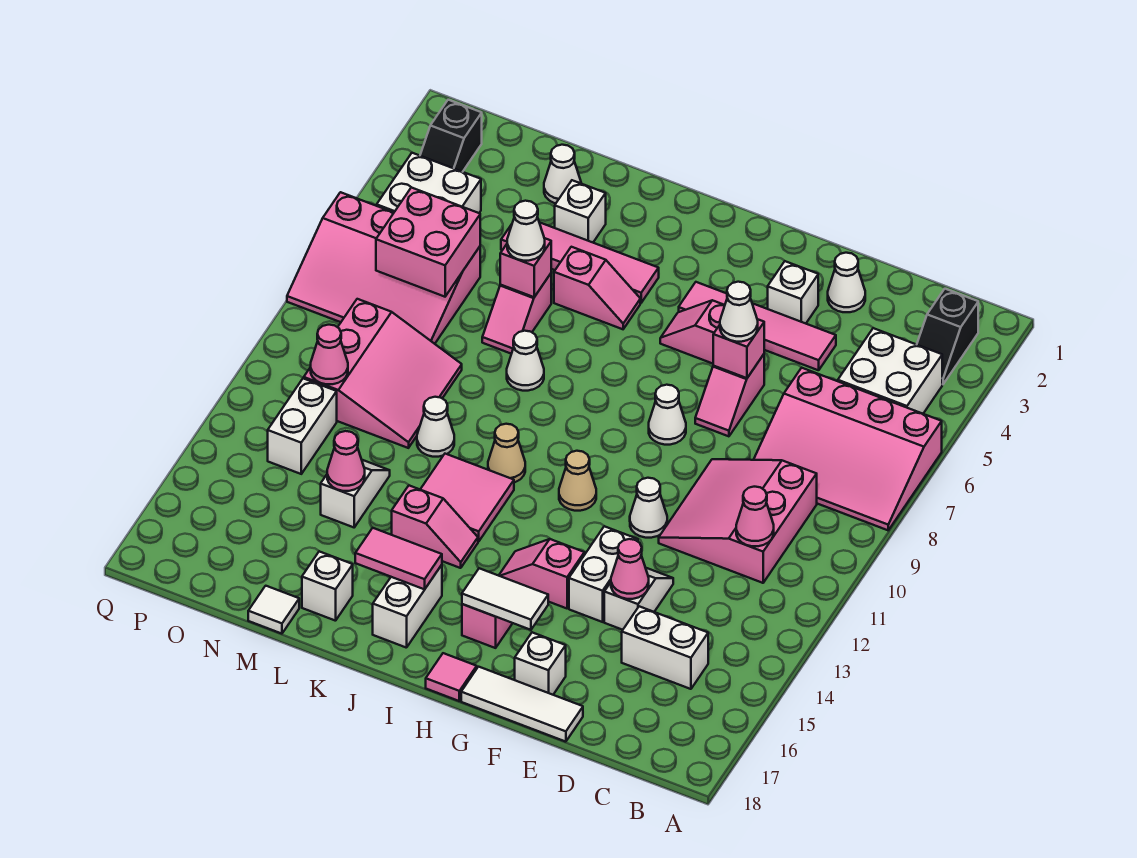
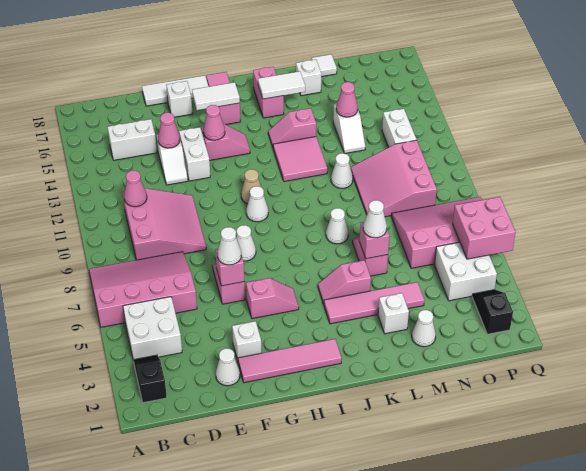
pink tile E4:H4 level 1 -> pink tile F2:I2 level 1
white cone F11 level 1 -> white cone H10 level 1
tan cone J11 level 1 -> none
white brick J16:J17 level 1 -> pink brick J16:J17 level 1
pink tile J16:K16 level 2 -> white tile J16:K16 level 2
pink brick N6:O7 level 2 -> pink brick P5:Q6 level 2
pink cone O11 level 2 -> pink cone G14 level 2

